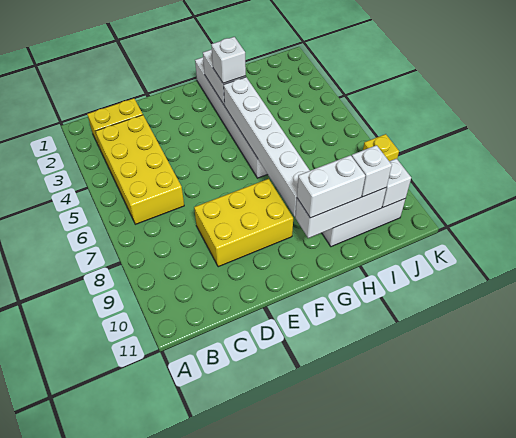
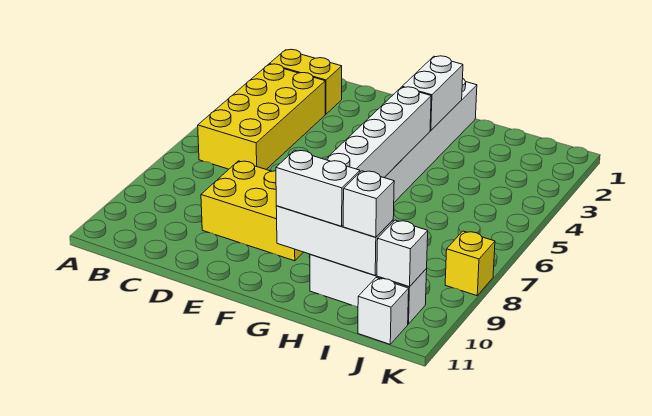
white brick G3 level 3 -> white brick J11 level 1

